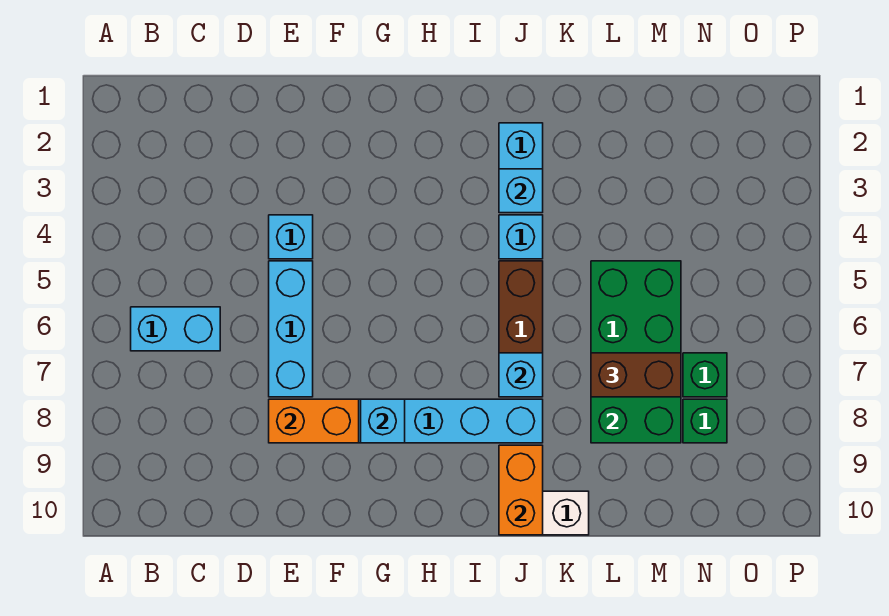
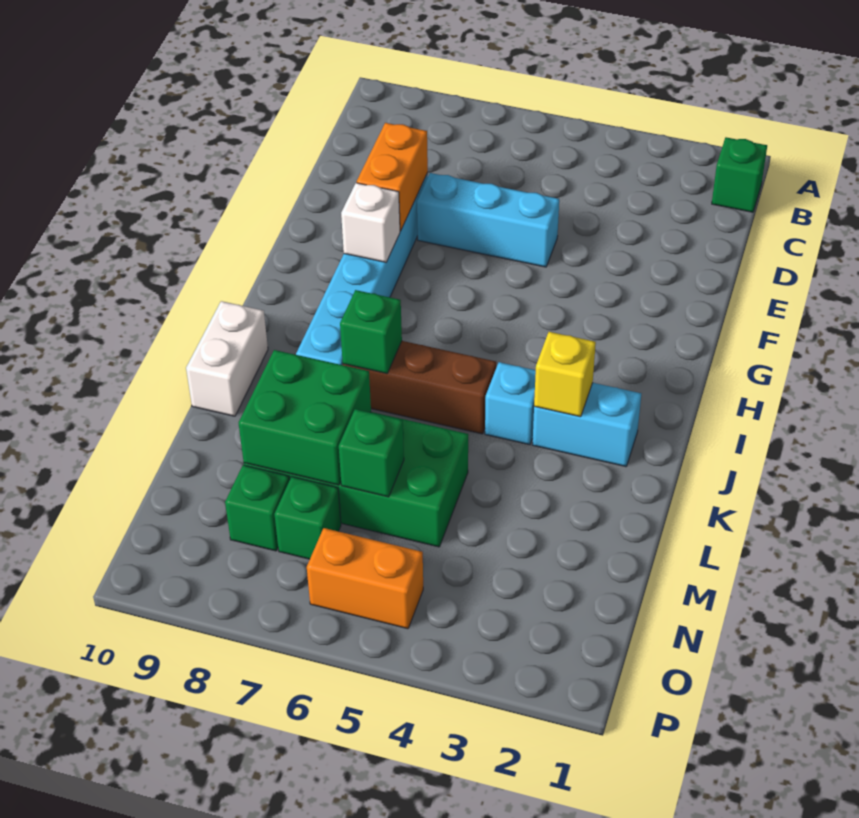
none -> green brick B1 level 1
cyan brick B6:C6 level 1 -> none
cyan brick E4 level 1 -> none
cyan brick G8 level 2 -> white brick G8 level 2
cyan brick J3 level 2 -> yellow brick J3 level 2
cyan brick J7 level 2 -> green brick J7 level 2
orange brick J9:J10 level 2 -> orange brick O5:O6 level 1
brown brick L7:M7 level 3 -> none
none -> green brick M6 level 2

